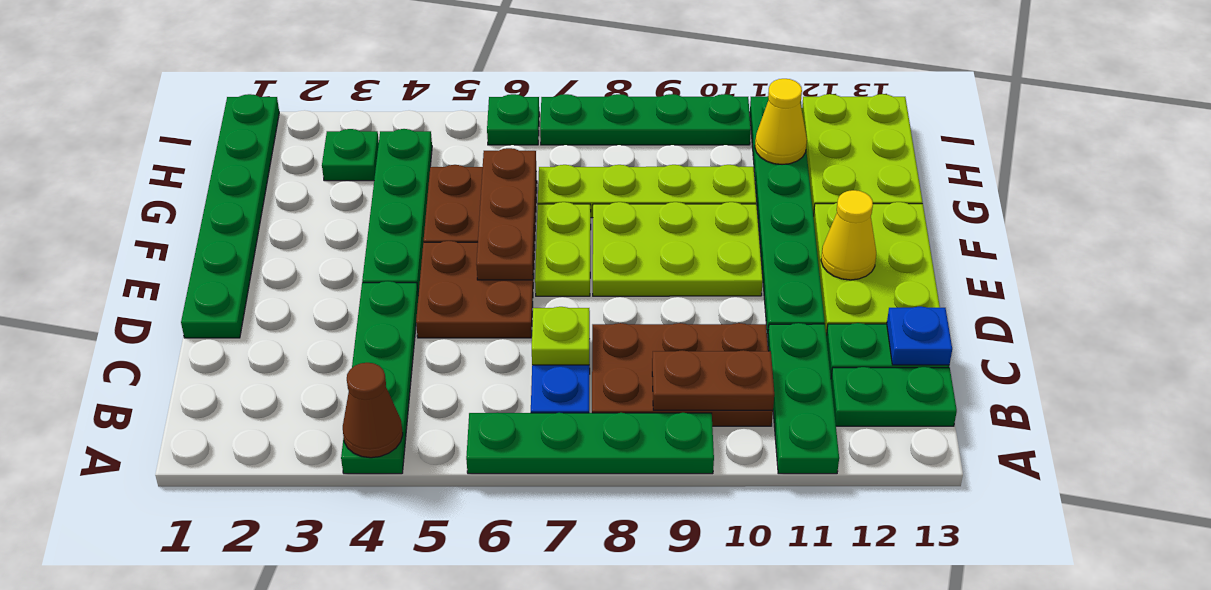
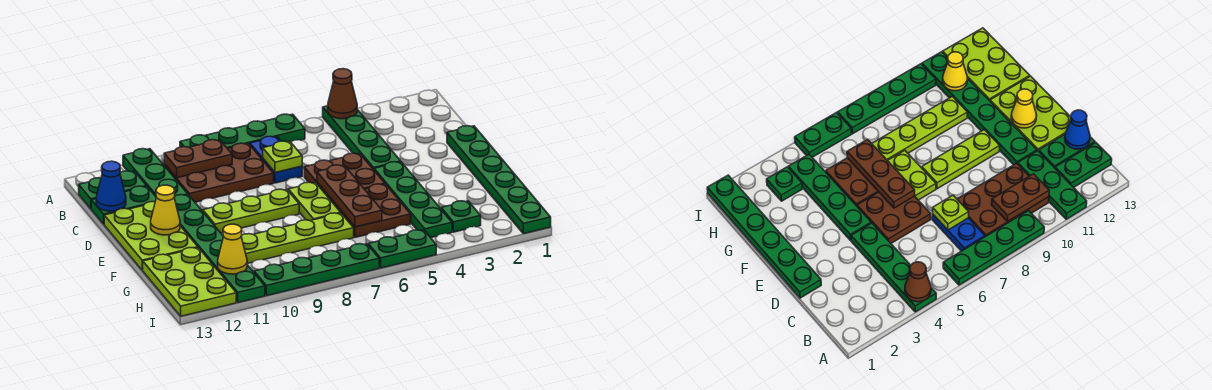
blue plate C13 level 2 -> blue cone C13 level 2
lime plate E8:F10 level 1 -> lime plate E8:E10 level 1
green plate I6 level 1 -> green plate I5:I6 level 1

